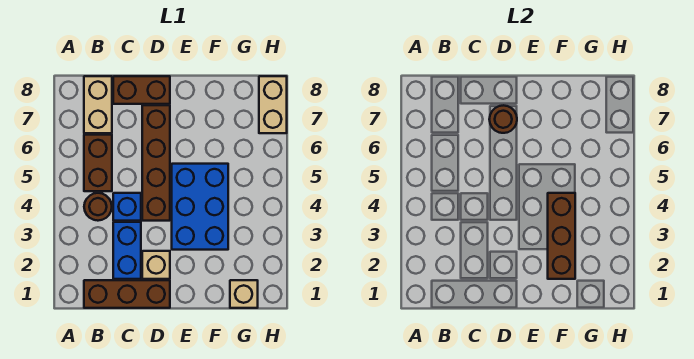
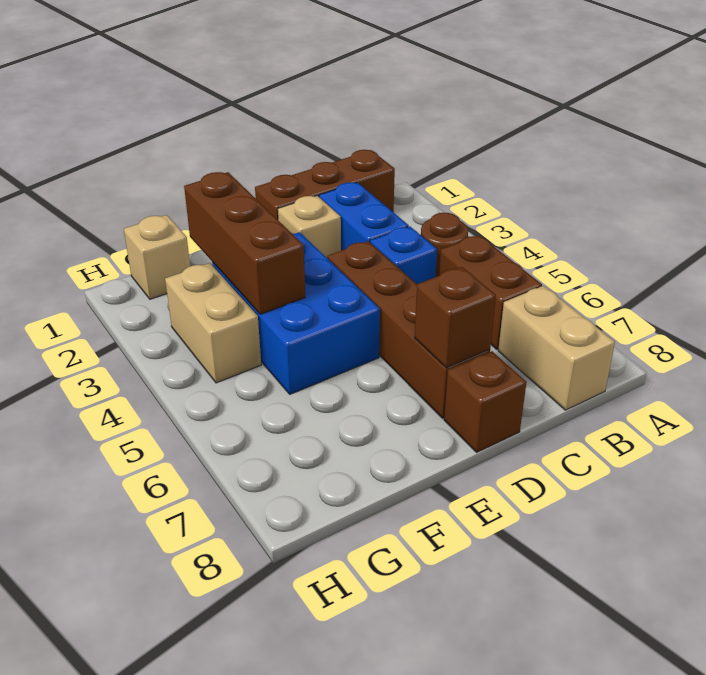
brown brick C8:D8 level 1 -> brown brick D8 level 1
brown round brick D7 level 2 -> brown brick D7 level 2
tan brick H7:H8 level 1 -> tan brick G3:G4 level 1

